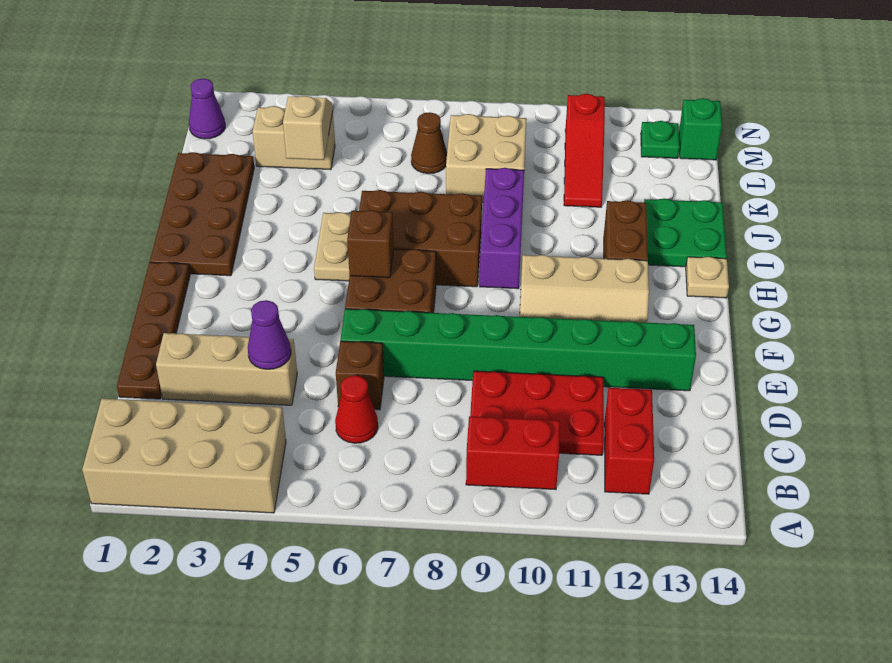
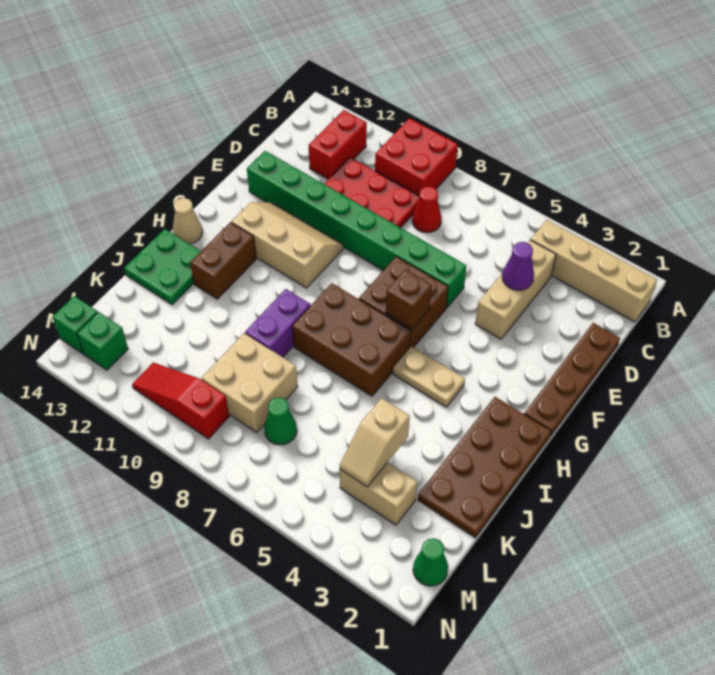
tan brick A1:B4 level 1 -> tan brick B1:B4 level 1
red brick B9:B10 level 1 -> red brick A9:B10 level 1
red cone C6 level 1 -> red cone C8 level 1
tan brick D2:D4 level 1 -> tan brick C4:E4 level 1
brown brick D6 level 1 -> none
tan plate H5:I5 level 1 -> tan plate H4:H5 level 1
purple brick H9:J9 level 1 -> purple brick I9:J9 level 1
tan plate H14 level 1 -> tan cone H14 level 1
red slope K11:M11 level 1 top M -> red slope M9:M11 level 1 top 9
brown cone L7 level 1 -> green cone L7 level 1
purple cone M1 level 1 -> green cone M1 level 1
green plate M13 level 1 -> green brick M13 level 1

